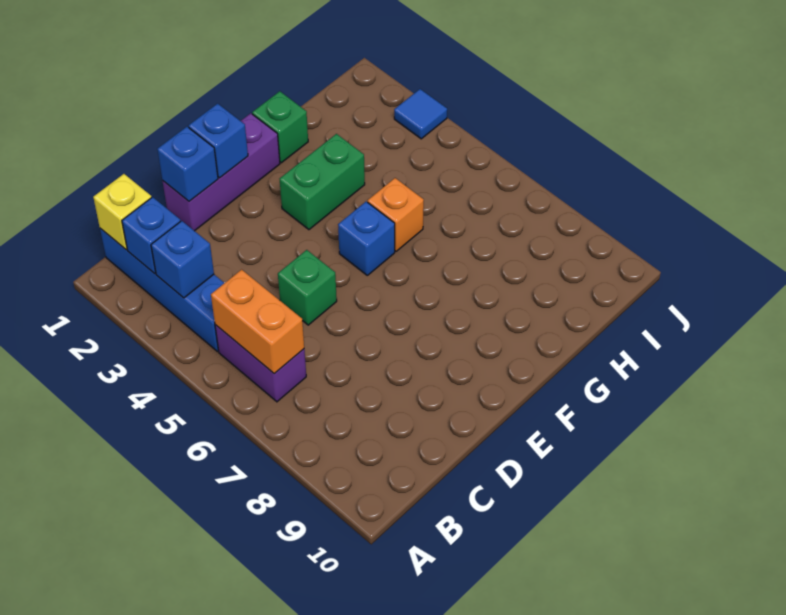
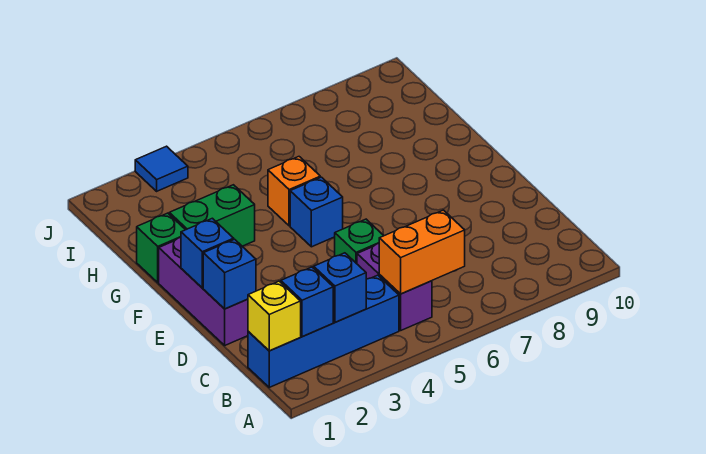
purple brick B5:B6 level 1 -> purple brick B5:C5 level 1
green brick F3:G3 level 1 -> green brick G2:G3 level 1

